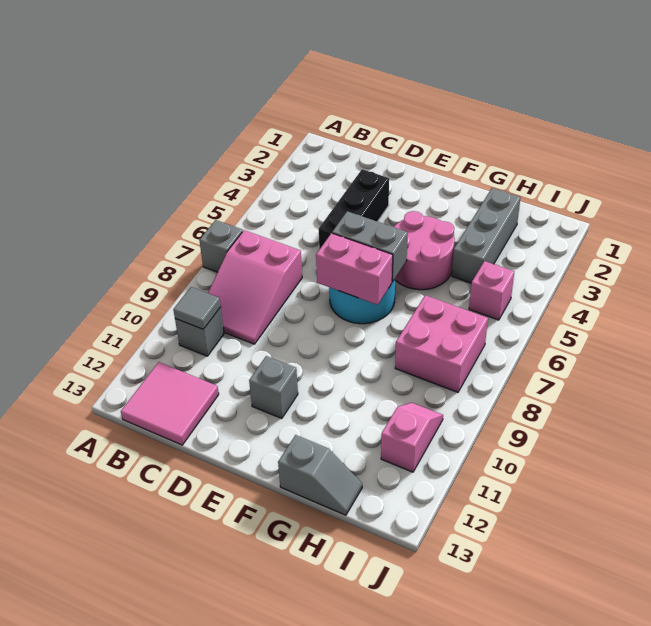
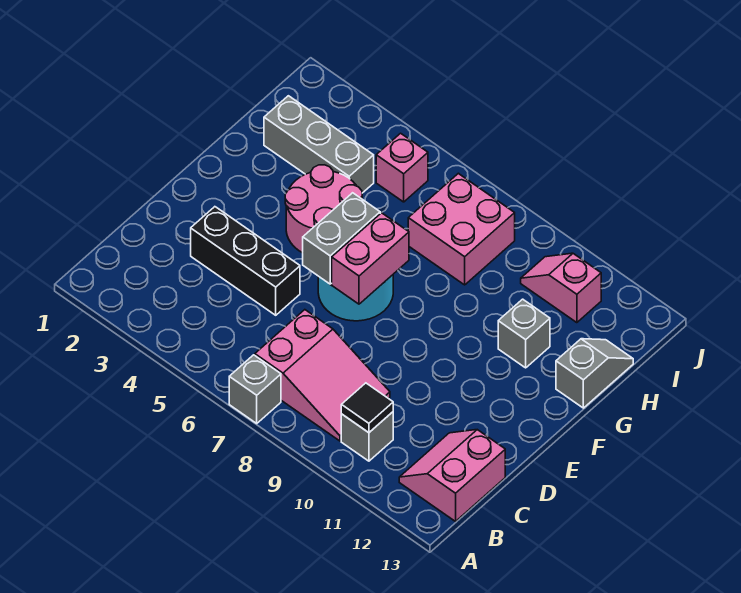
grey tile B10 level 2 -> black tile B10 level 2
pink tile B12:C13 level 1 -> pink slope B12:C13 level 1 top 13
grey brick E11 level 1 -> grey brick G11 level 1

